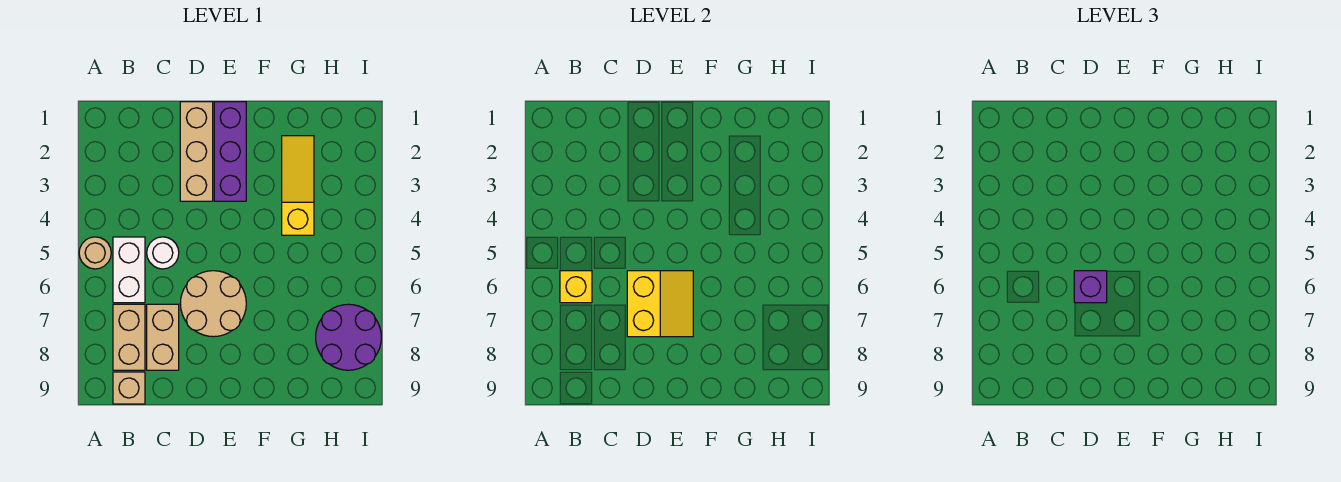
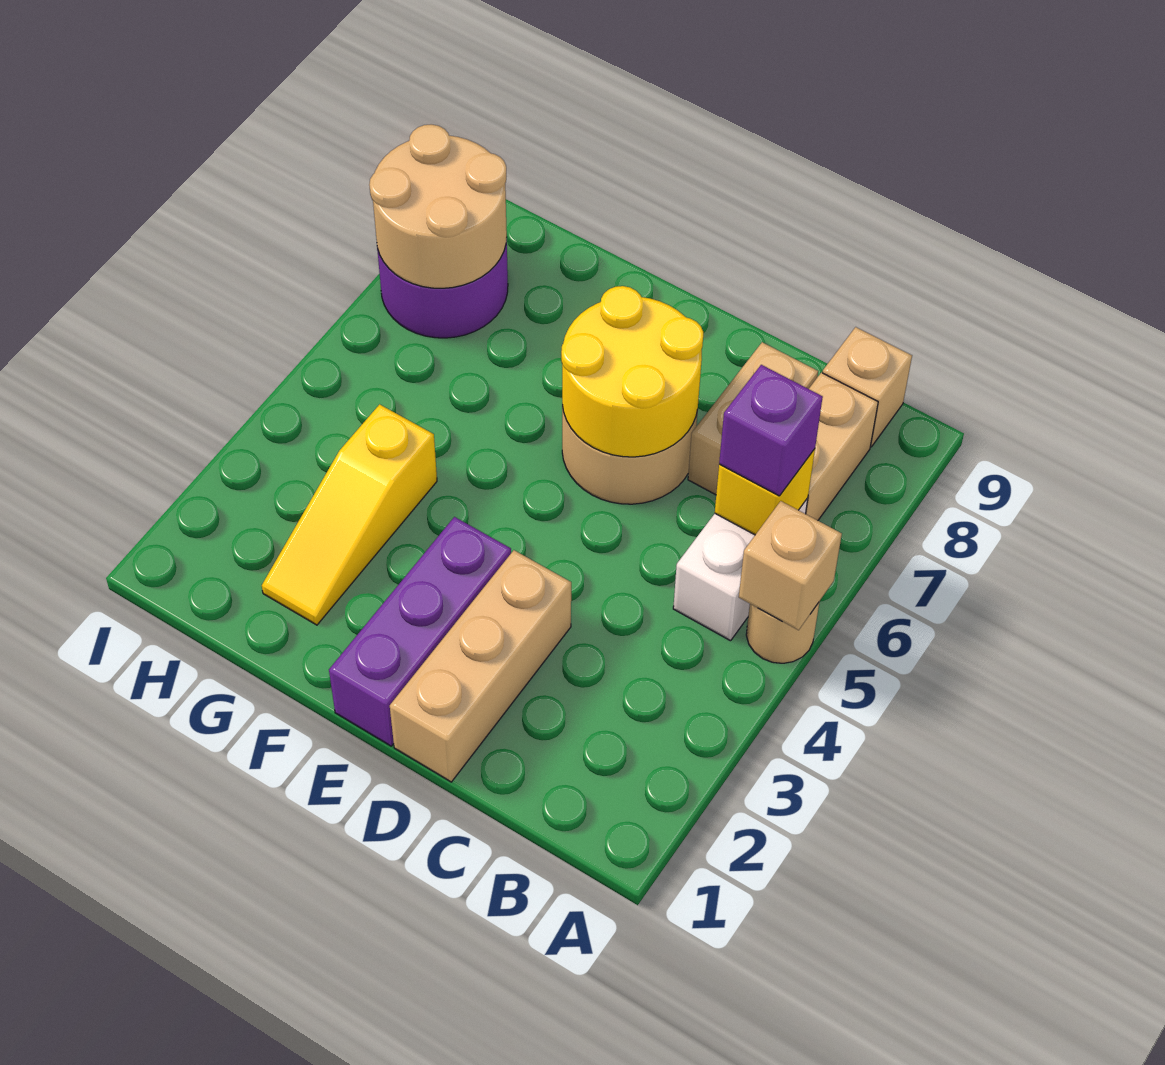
none -> tan brick A5 level 2
white round brick C5 level 1 -> none
yellow slope D6:E7 level 2 top D -> yellow round brick D6:E7 level 2
purple brick D6 level 3 -> purple brick B6 level 3
none -> tan round brick H7:I8 level 2

